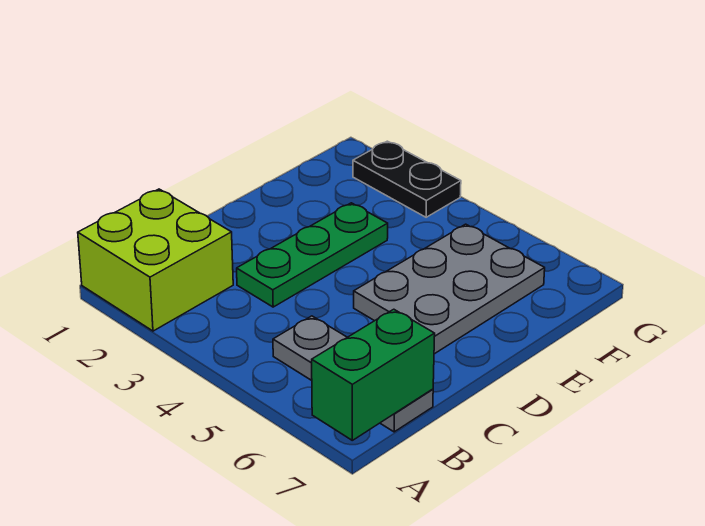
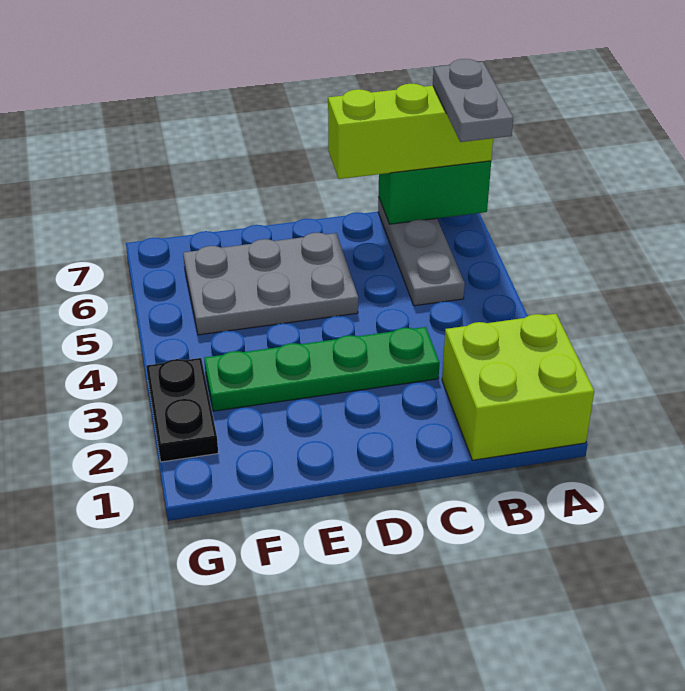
none -> grey plate A6:A7 level 4
none -> lime brick A7:C7 level 3
green plate C3:E3 level 1 -> green plate C3:F3 level 1

